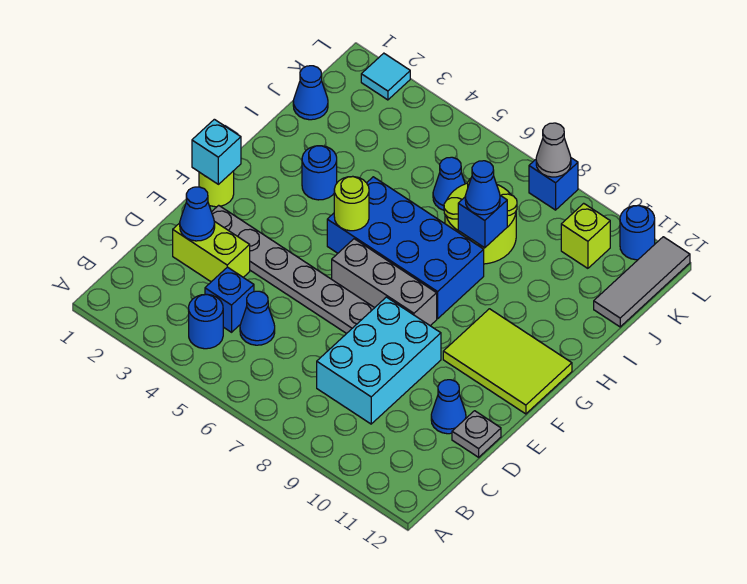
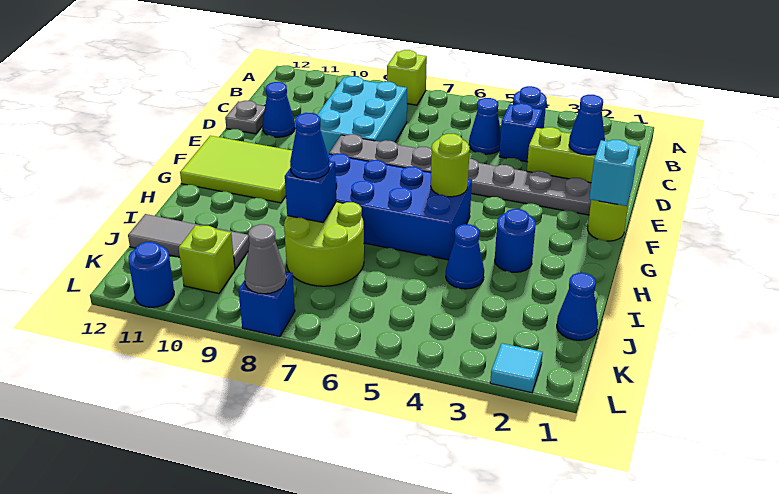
none -> lime brick A8 level 1
blue cone J6 level 1 -> blue cone I4 level 1
grey tile J12:L12 level 1 -> grey tile J10:J12 level 1

